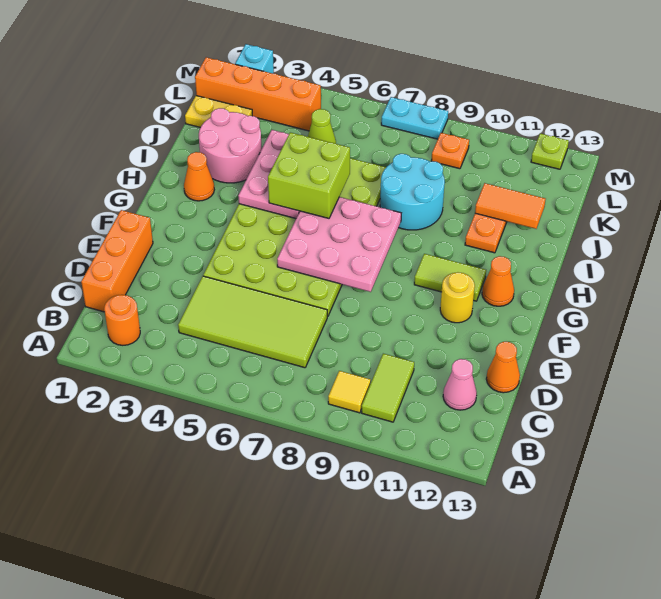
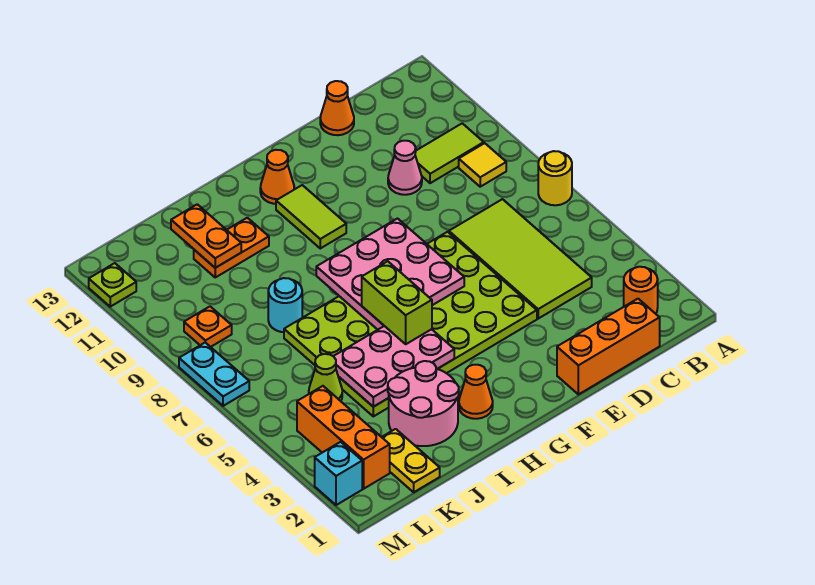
pink cone C12 level 1 -> pink cone D10 level 1
yellow round brick F11 level 1 -> yellow round brick A7 level 1
lime brick H5:I6 level 3 -> lime brick H5:H6 level 3
cyan round brick I8:J9 level 1 -> cyan round brick J8 level 1
orange tile J11:J12 level 2 -> orange plate J11:J12 level 2
orange brick L1:L4 level 1 -> orange brick L2:L4 level 1

